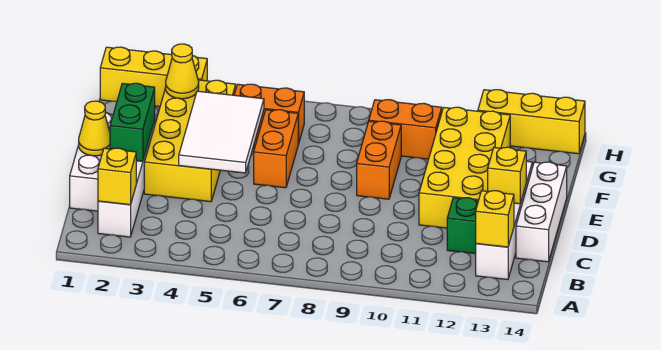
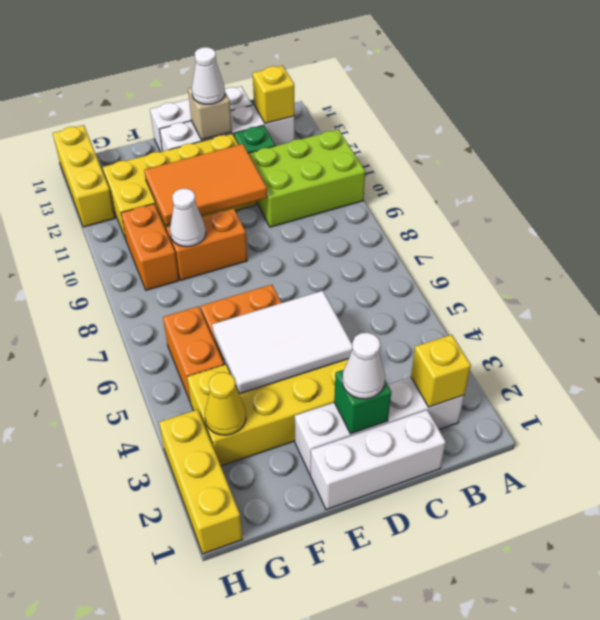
none -> lime brick A10:C11 level 1
yellow cone D1 level 2 -> none
green brick D2:E2 level 2 -> green brick D2 level 2
none -> white cone D2 level 3
none -> orange tile D10:F11 level 2
yellow brick D13 level 2 -> tan brick D13 level 2
none -> white cone D13 level 3
none -> white cone F9 level 2

